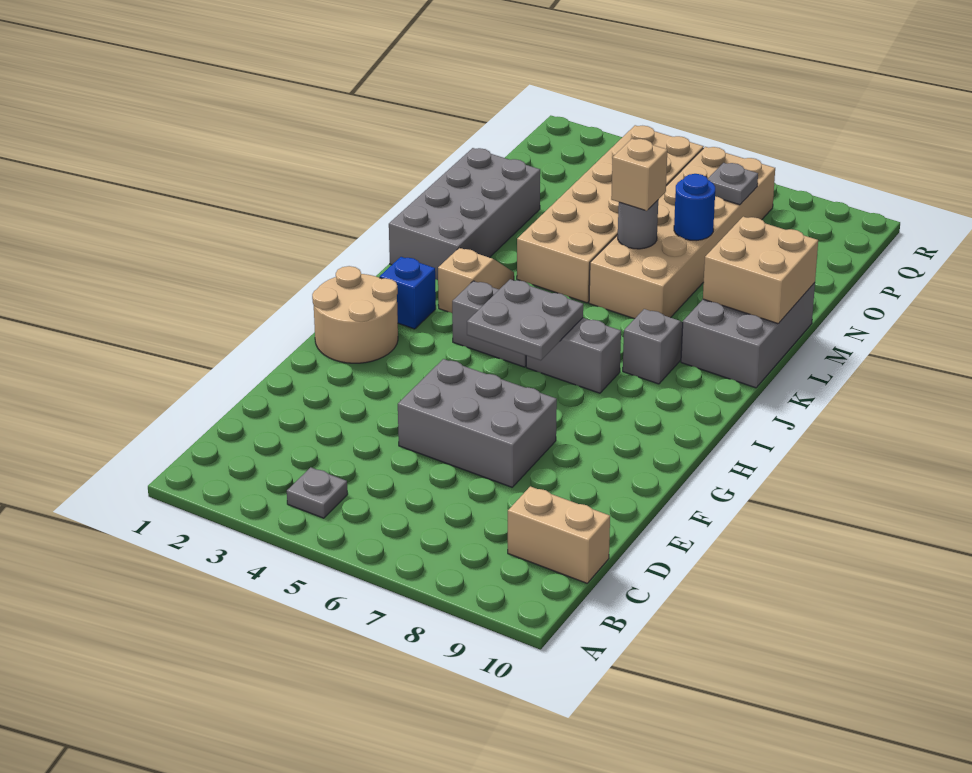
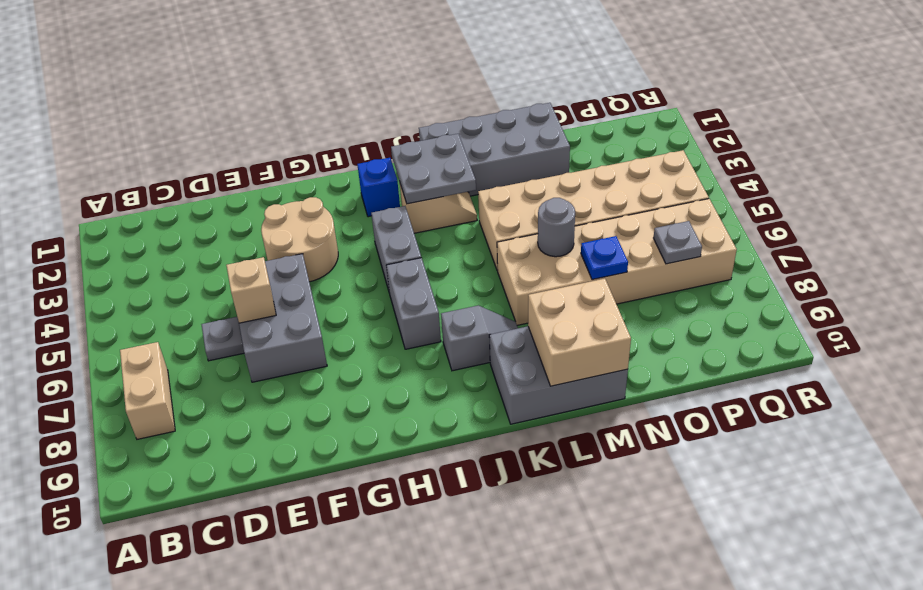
grey plate B4 level 1 -> grey plate D6 level 1
tan brick C9:C10 level 1 -> tan brick B7:B8 level 1
tan round brick G1:H2 level 1 -> tan round brick F3:G4 level 1
grey plate H5:I6 level 2 -> grey plate J2:K3 level 2
tan brick M6 level 3 -> tan brick E6 level 2
blue round brick N7 level 2 -> blue plate N7 level 2

